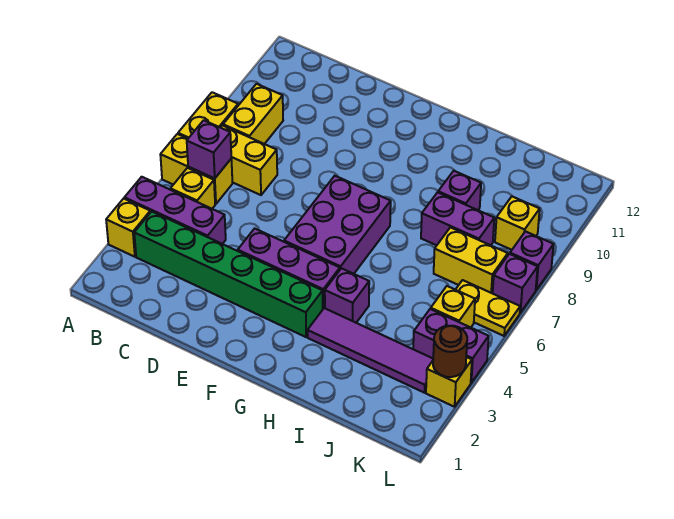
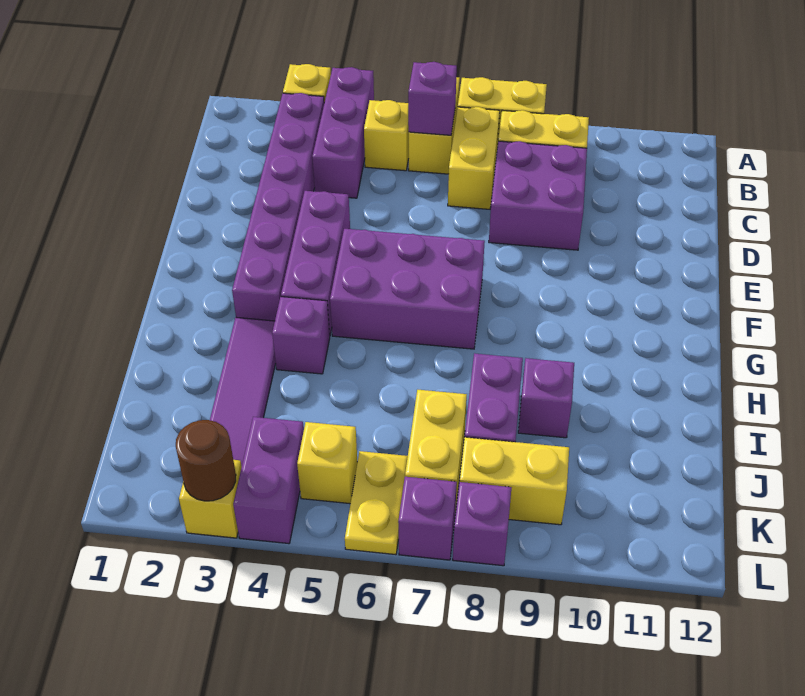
green brick B3:G3 level 1 -> purple brick B3:G3 level 1
none -> purple brick C8:D9 level 1
yellow brick K9 level 1 -> yellow brick K8:K9 level 1

